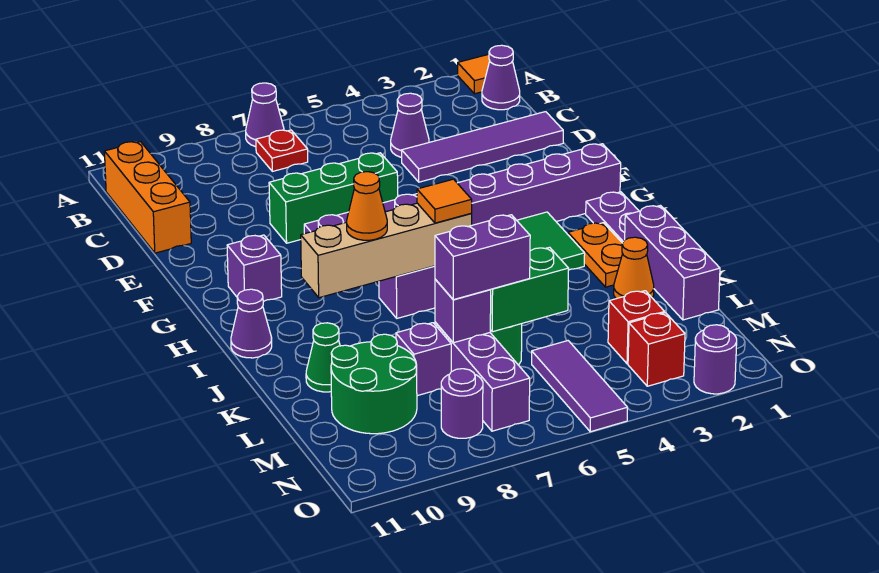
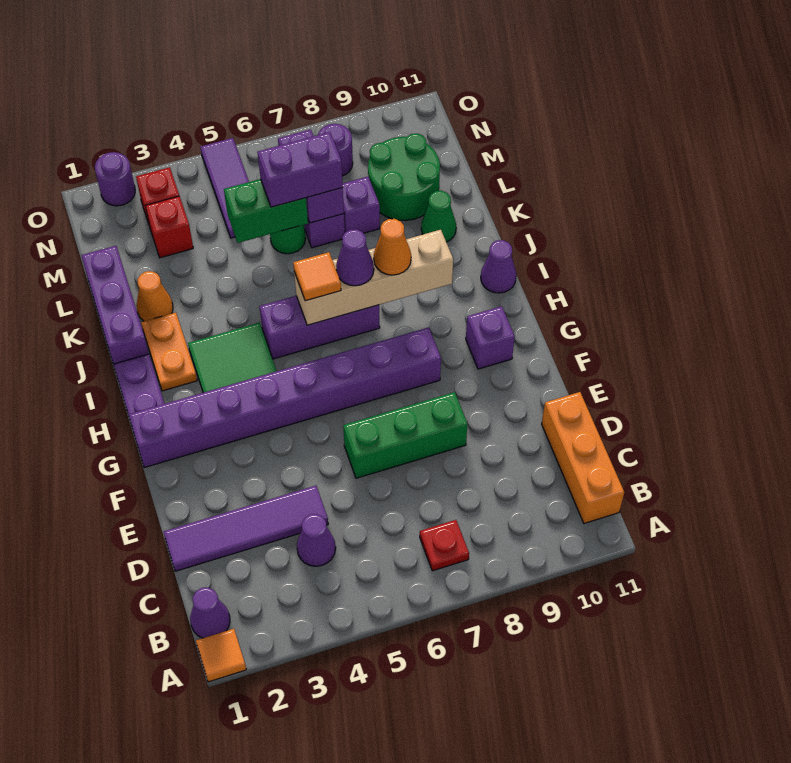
purple cone A7 level 1 -> purple cone I7 level 3

